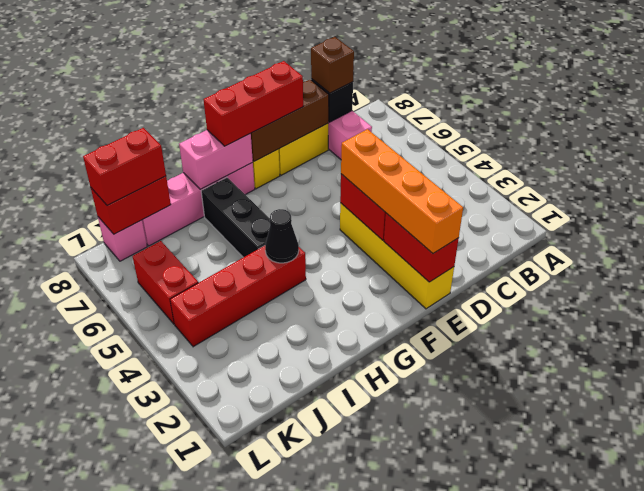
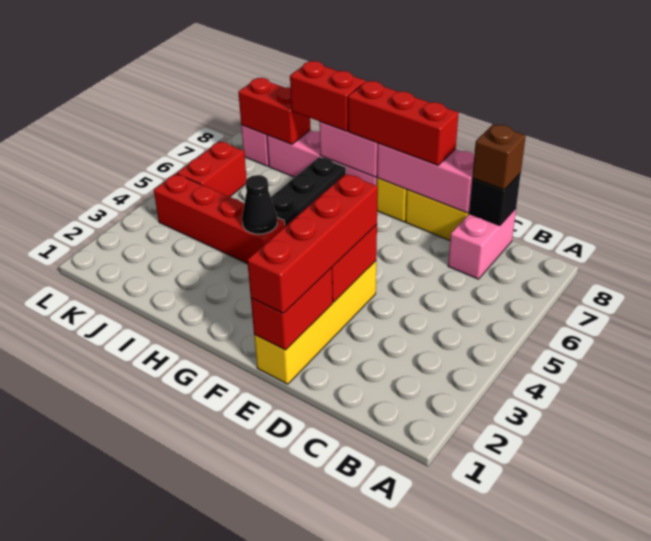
brown brick D8:F8 level 2 -> pink brick D8:F8 level 2
orange brick E1:E4 level 3 -> red brick E1:E4 level 3
red brick J8:K8 level 3 -> red brick H8:I8 level 3

